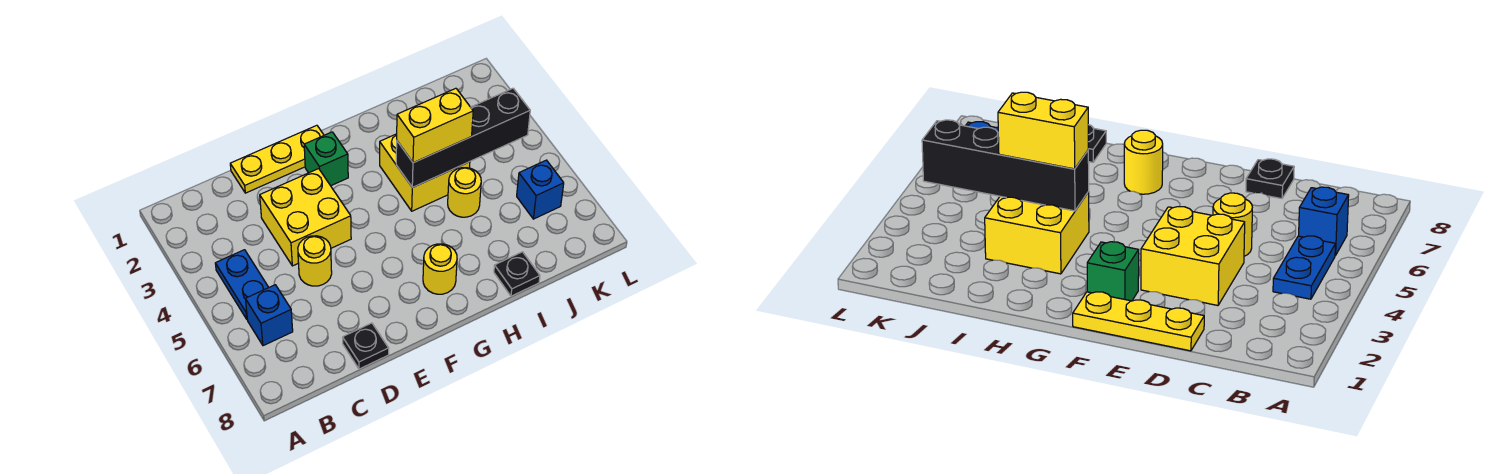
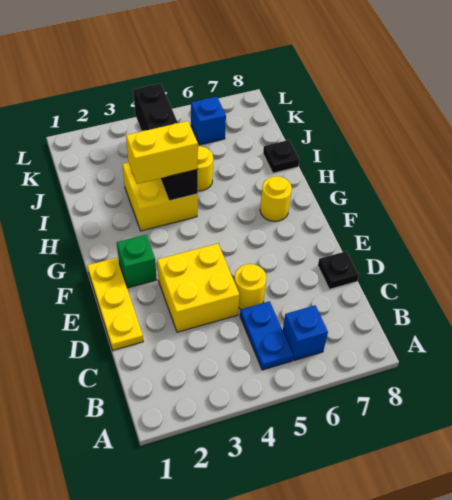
blue plate B4:B5 level 1 -> blue plate B5:C5 level 1
yellow brick H4:I4 level 3 -> yellow brick H3:H4 level 3

